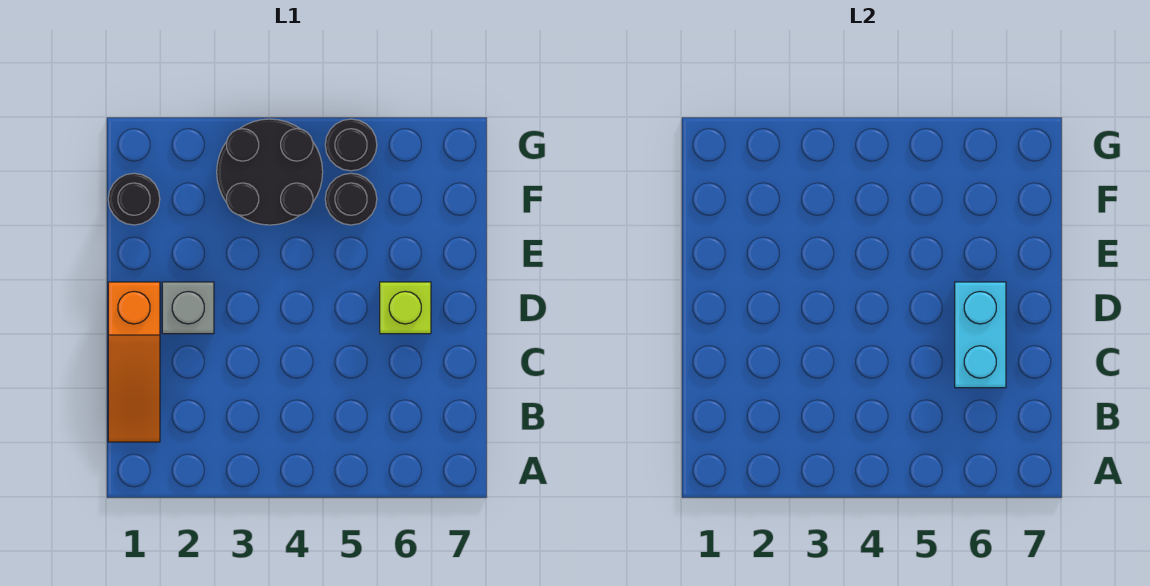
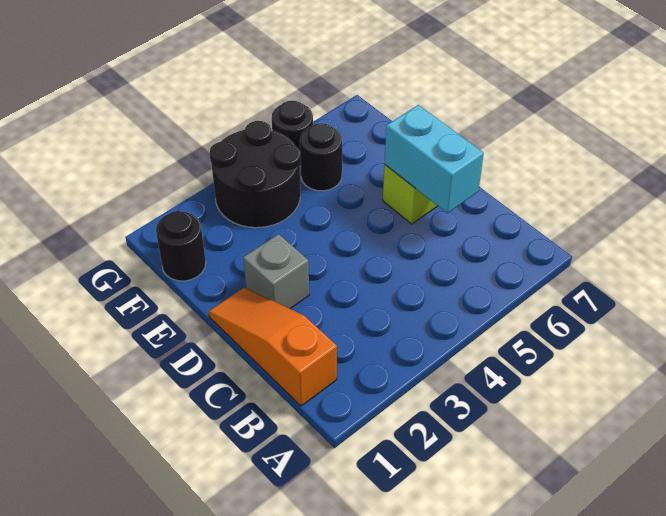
orange slope B1:D1 level 1 top D -> orange slope B1:D1 level 1 top B

